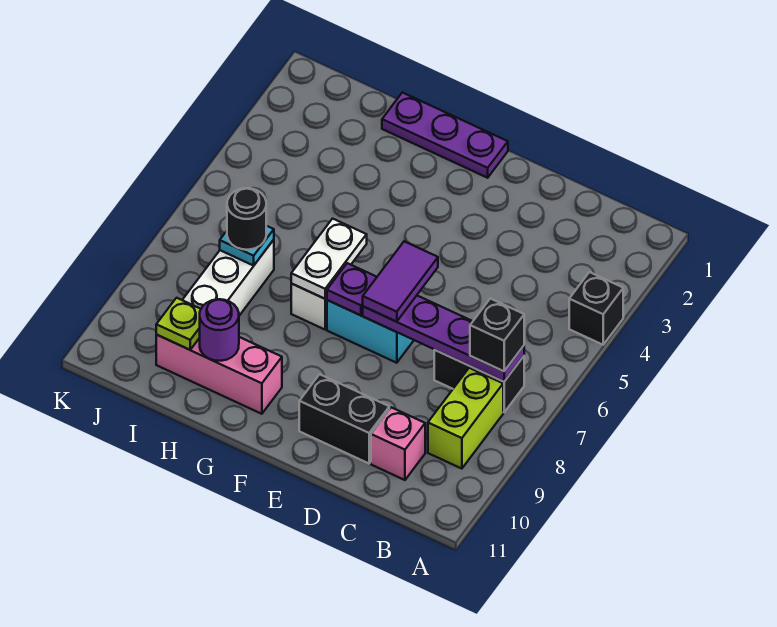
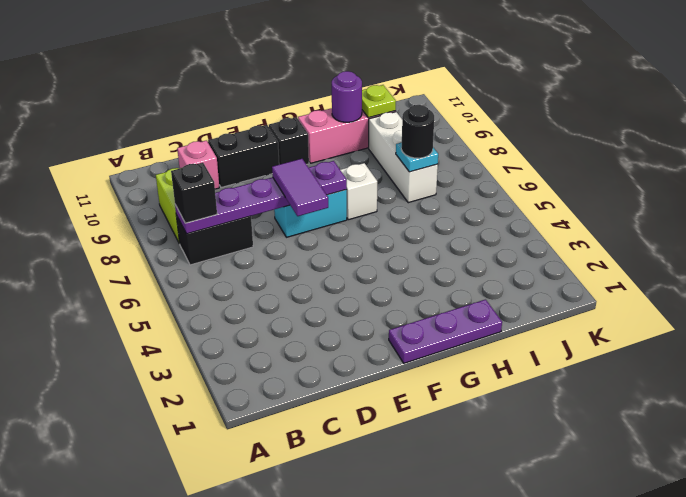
black brick A4 level 1 -> black brick F10 level 1
white plate G6:G7 level 2 -> none

